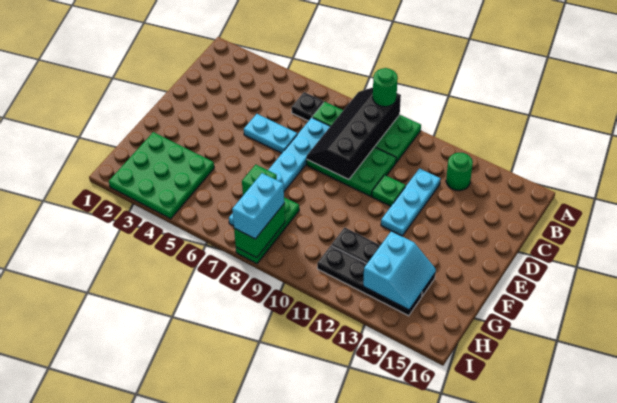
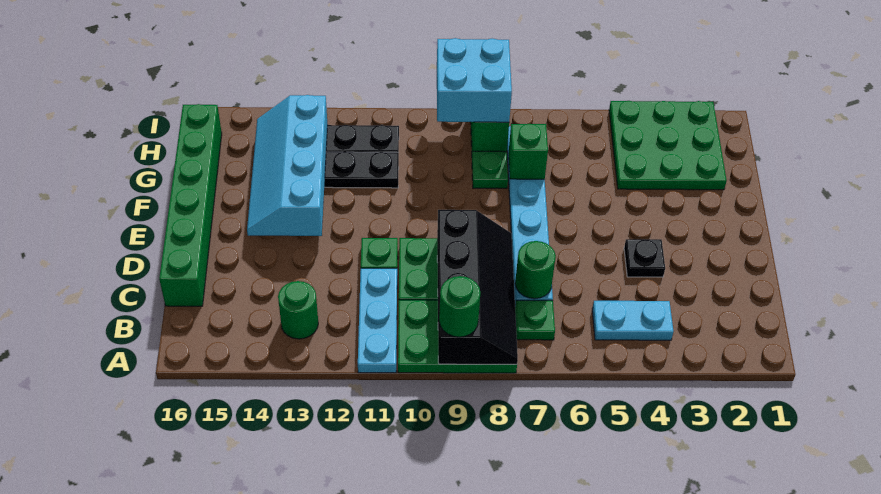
black plate B6 level 1 -> black plate D4 level 1
none -> green round brick C7 level 2
cyan plate C12:E12 level 1 -> cyan plate A11:C11 level 1
none -> green brick C16:H16 level 1
cyan plate D5:D6 level 1 -> cyan plate B4:B5 level 1
cyan slope G13:H14 level 2 top 13 -> cyan slope E13:H14 level 2 top 13
cyan brick H8:I8 level 3 -> cyan brick H8:I9 level 3

